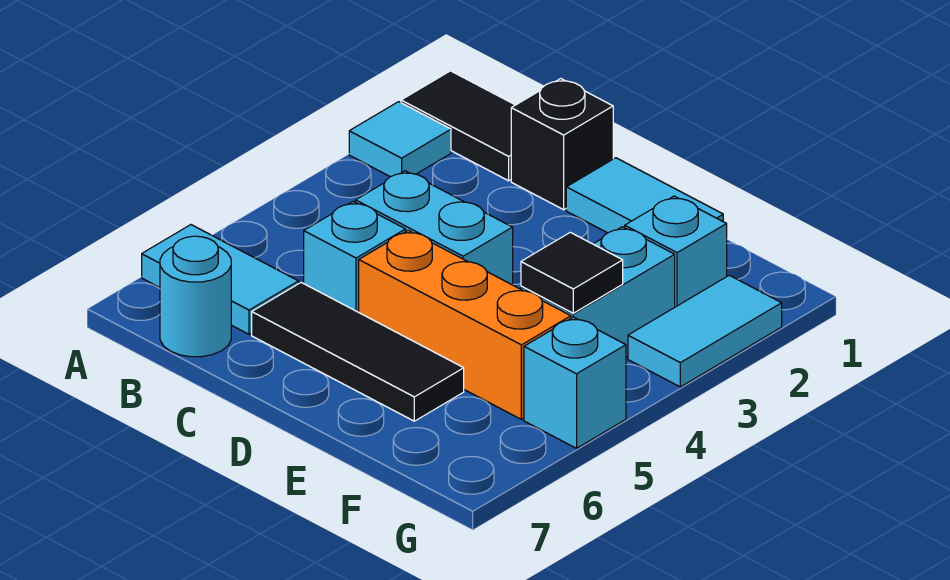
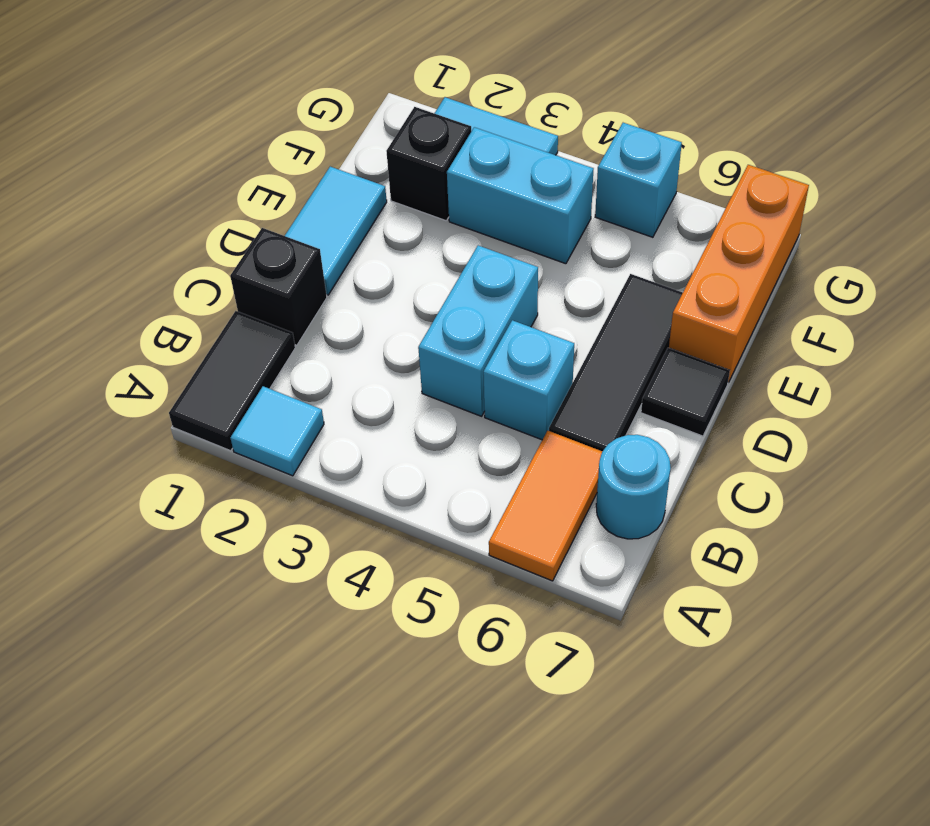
cyan tile A6:B6 level 1 -> orange tile A6:B6 level 1
orange brick D5:F5 level 1 -> orange brick E7:G7 level 1
cyan brick F2 level 1 -> black brick F2 level 1
black tile F4 level 2 -> black tile D7 level 1

